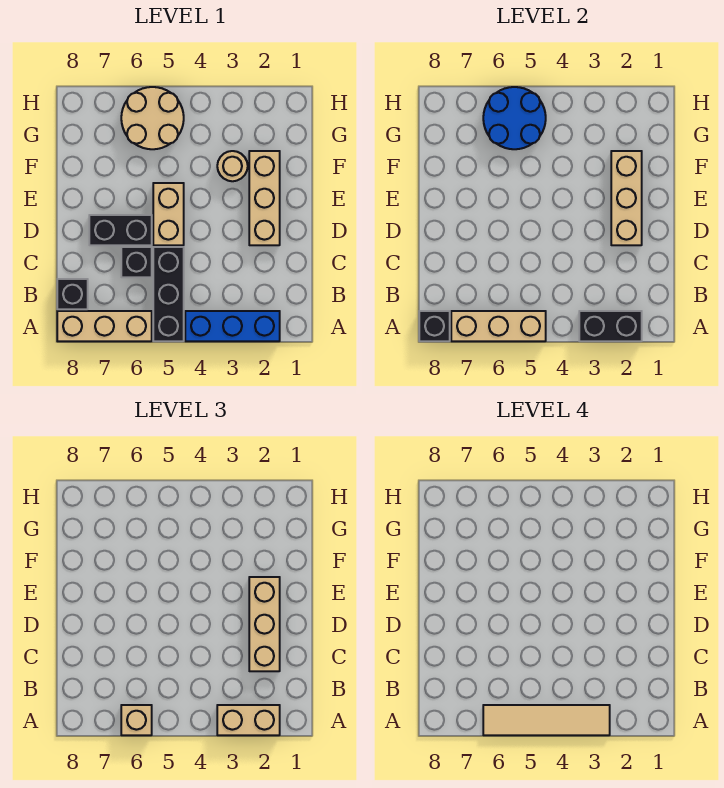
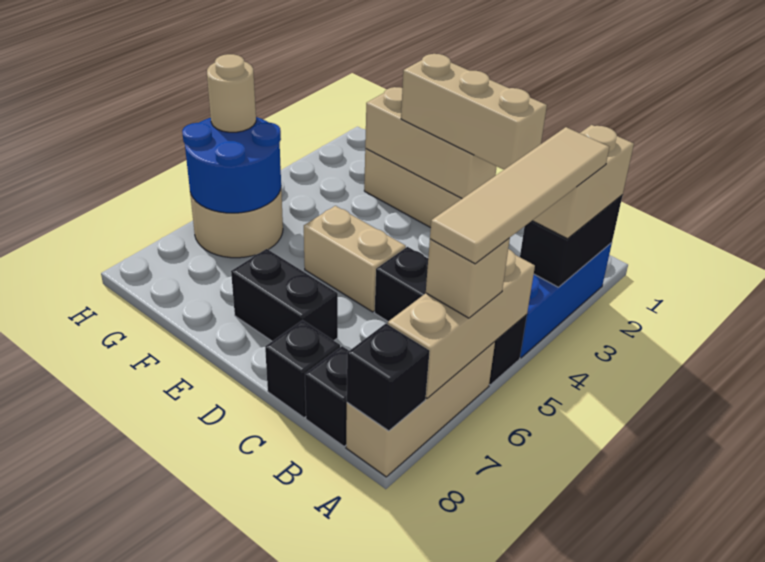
black brick C6 level 1 -> black brick C8 level 1
black brick D6:D7 level 1 -> black brick D7:E7 level 1
tan round brick F3 level 1 -> tan round brick H5 level 3

